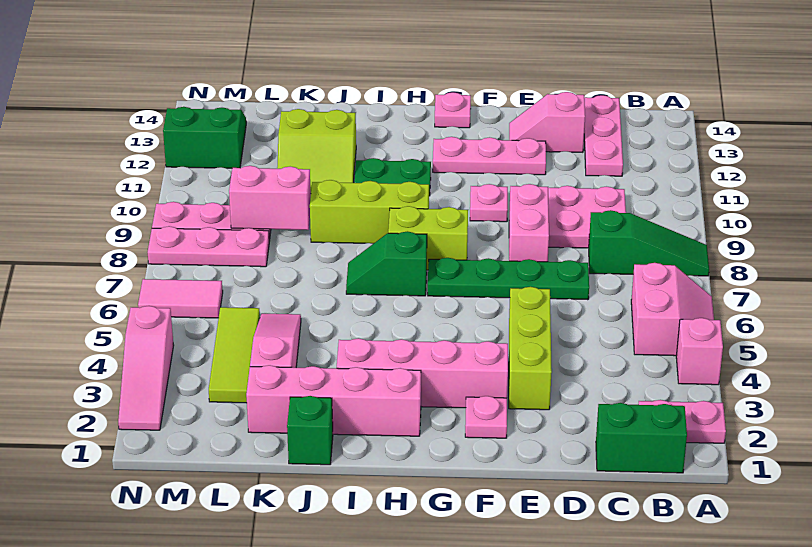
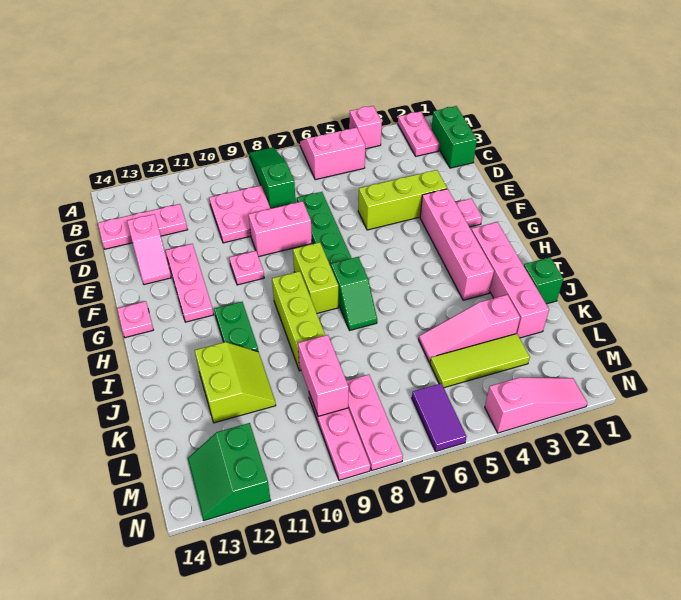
pink tile M6:N6 level 1 -> purple tile M6:N6 level 1

